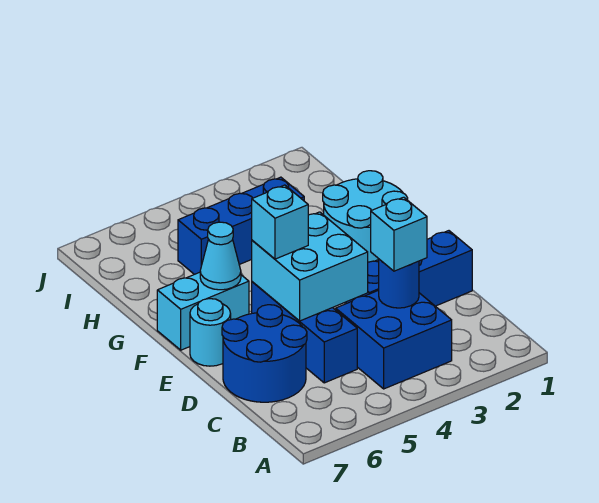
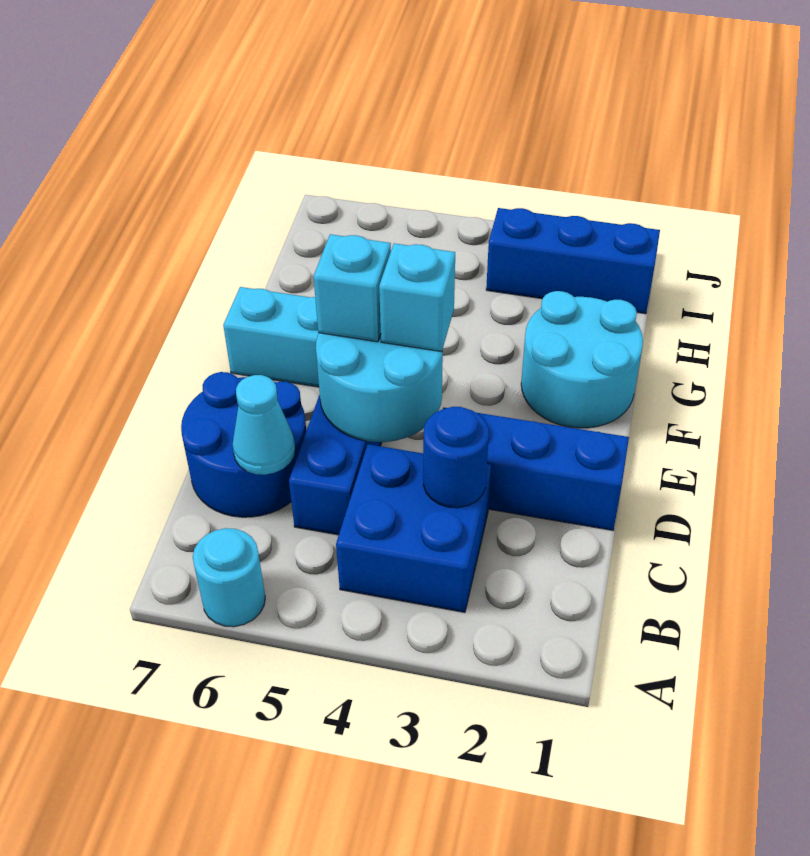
cyan brick C3 level 3 -> cyan brick E4 level 3
cyan brick D4:E5 level 2 -> cyan round brick D4:E5 level 2
cyan round brick E7 level 1 -> cyan round brick A6 level 1
cyan cone F6 level 2 -> cyan cone C6 level 2
blue brick H3:H5 level 1 -> blue brick I1:I3 level 1

